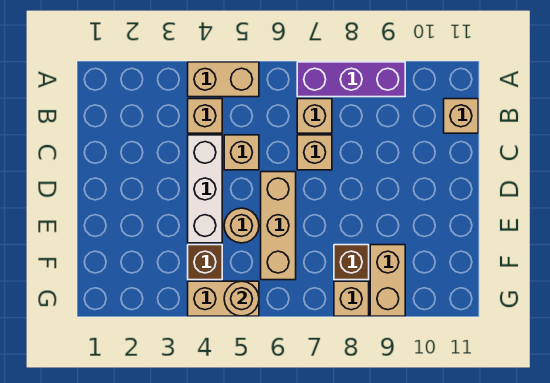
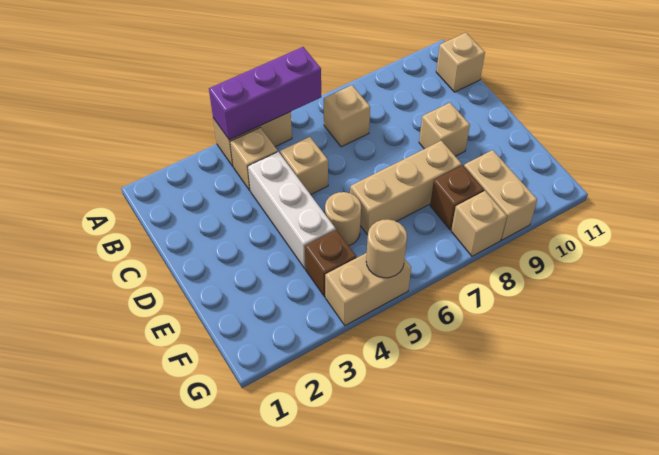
purple brick A7:A9 level 1 -> purple brick A4:A6 level 2
tan brick C7 level 1 -> tan brick D9 level 1
tan brick D6:F6 level 1 -> tan brick E6:E8 level 1

